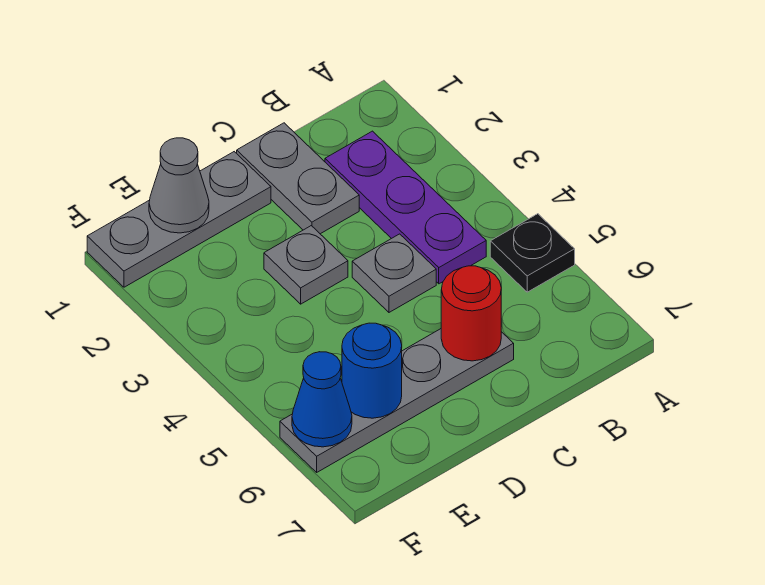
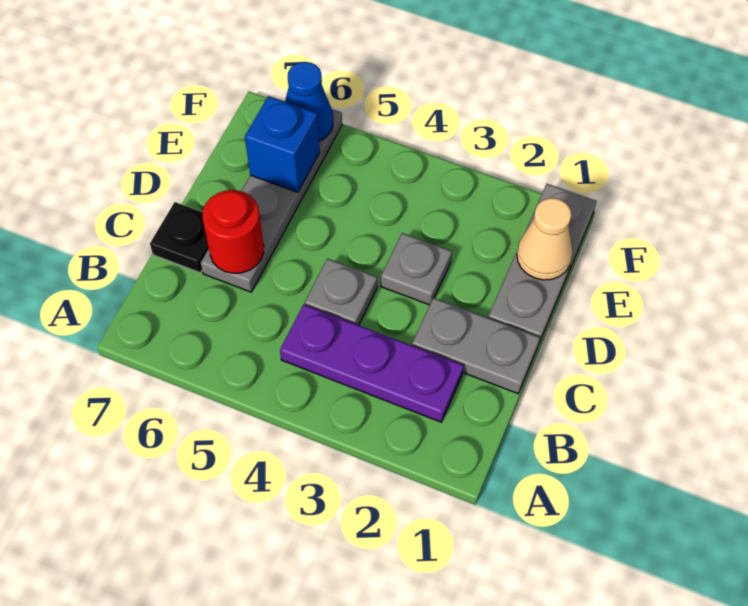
black plate A5 level 1 -> black plate C7 level 1
grey cone E1 level 2 -> tan cone E1 level 2
blue round brick E6 level 2 -> blue brick E6 level 2

